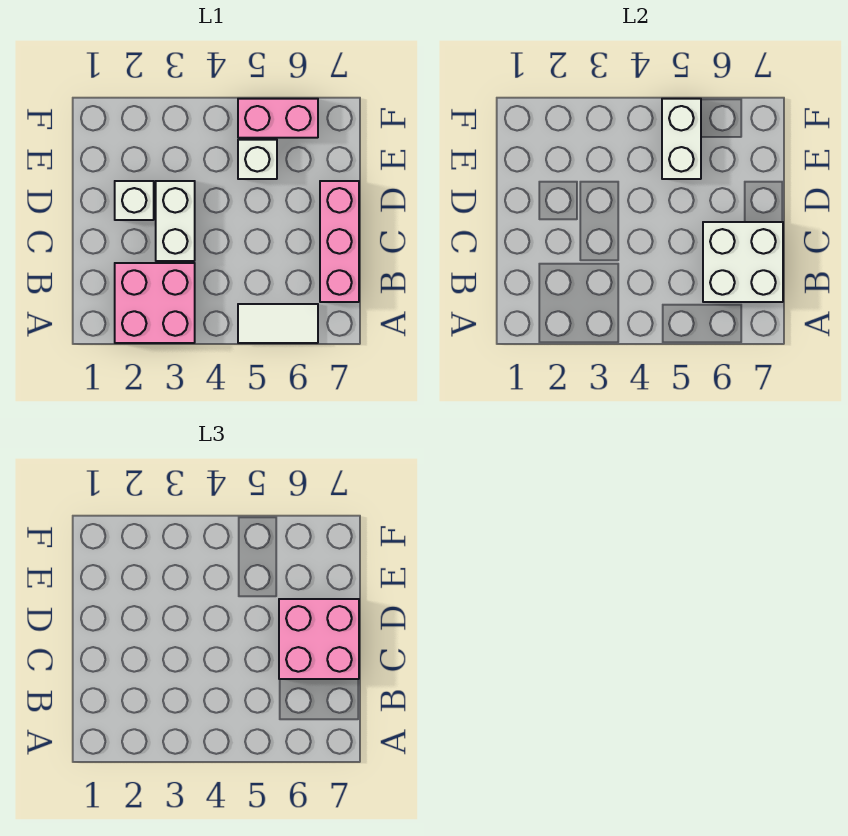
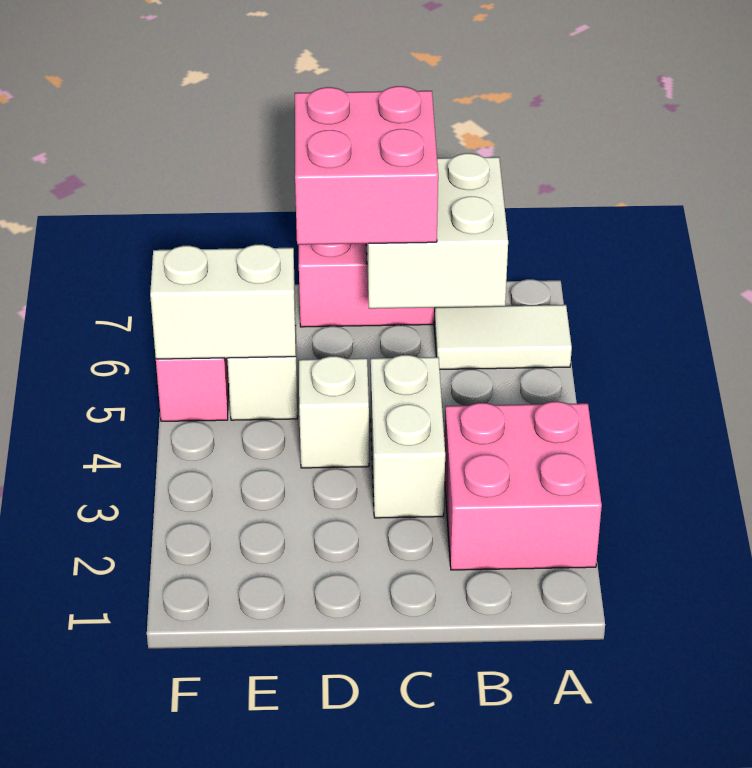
white tile A5:A6 level 1 -> white tile A6:B6 level 1
white brick C3:D3 level 1 -> white brick C3:C4 level 1
white brick D2 level 1 -> white brick D4 level 1

